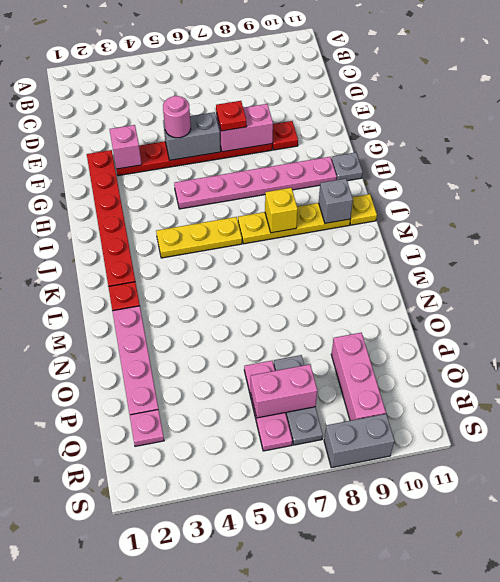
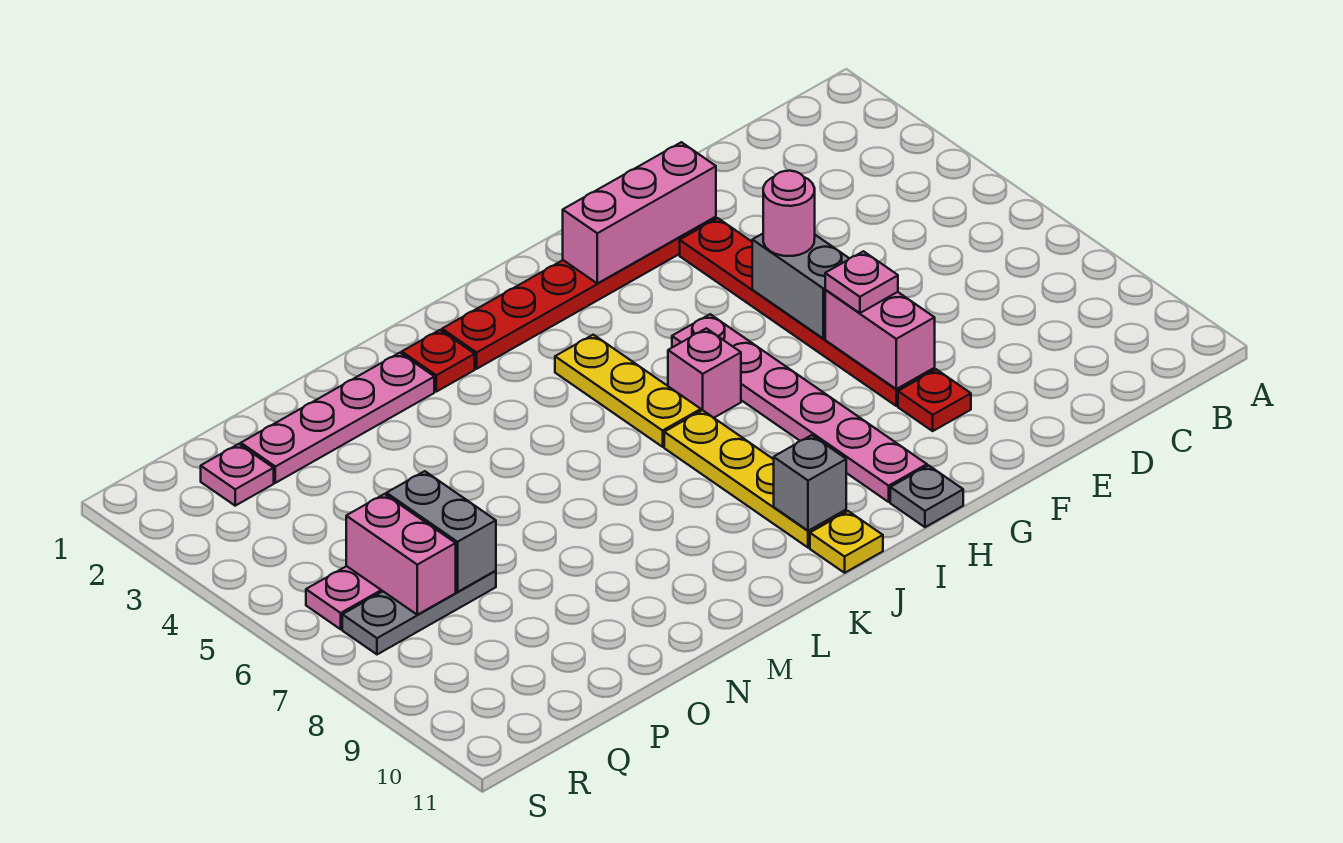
pink brick F3 level 2 -> pink brick I6 level 1
red plate F7 level 3 -> pink plate F7 level 3
yellow brick J8 level 2 -> none
pink brick P9:R9 level 1 -> pink brick F2:H2 level 2
grey brick S8:S9 level 1 -> grey brick P6:P7 level 2

